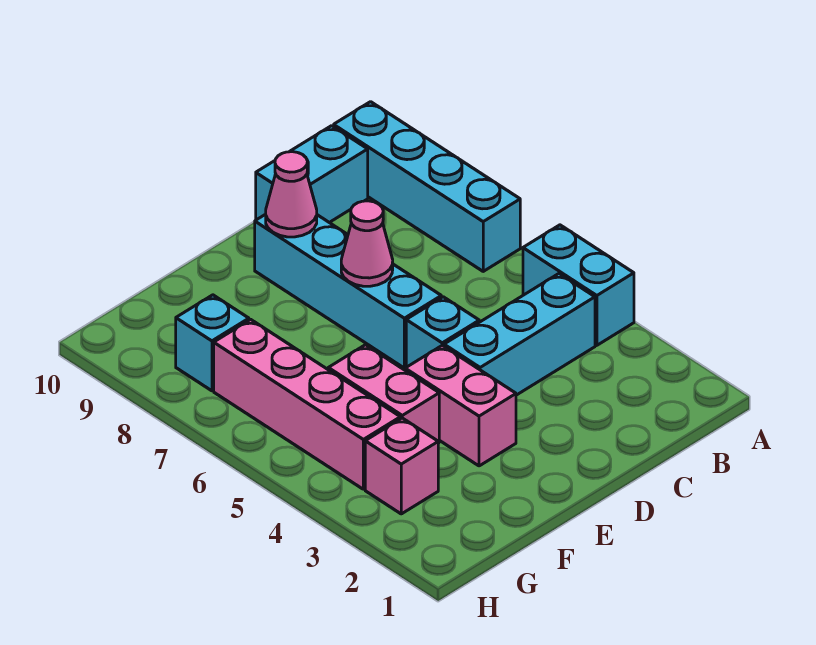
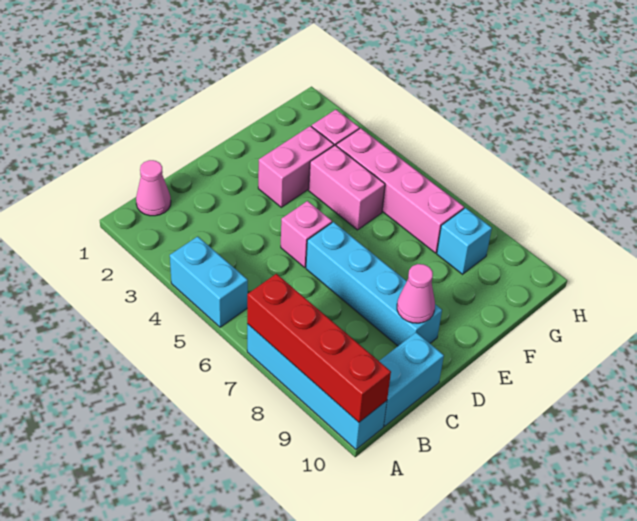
none -> red brick A7:A10 level 2
cyan brick B4:D4 level 1 -> none
cyan brick D5 level 1 -> pink brick D5 level 1
pink cone D7 level 2 -> pink cone B1 level 1
pink brick E3:E4 level 1 -> pink brick E3:F3 level 1

